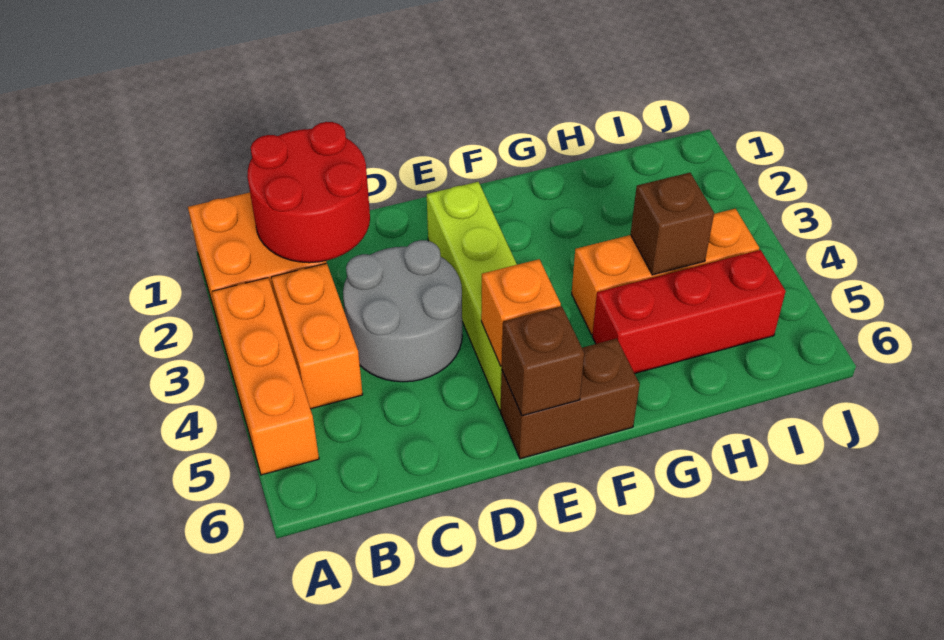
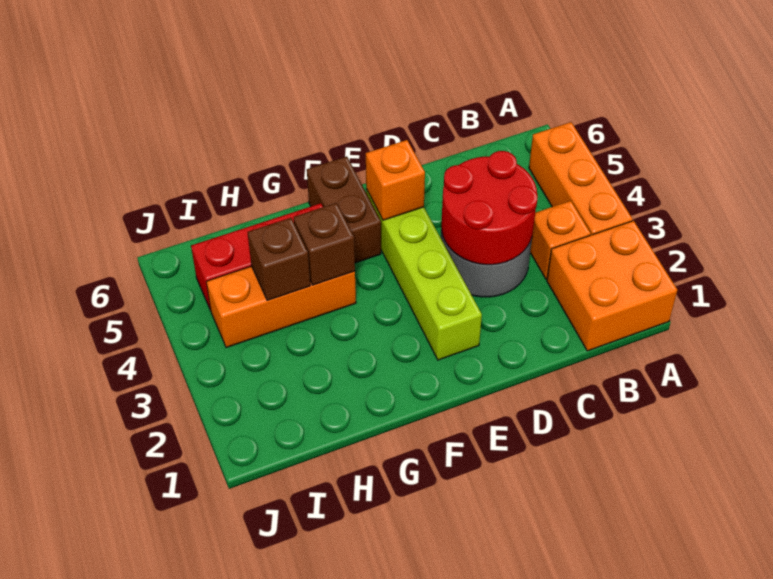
red round brick B1:C2 level 2 -> red round brick C3:D4 level 2
orange brick B3:B4 level 1 -> orange brick B3 level 1
brown brick E6:F6 level 1 -> brown brick F5:F6 level 1
brown brick E6 level 2 -> brown brick G4 level 2

